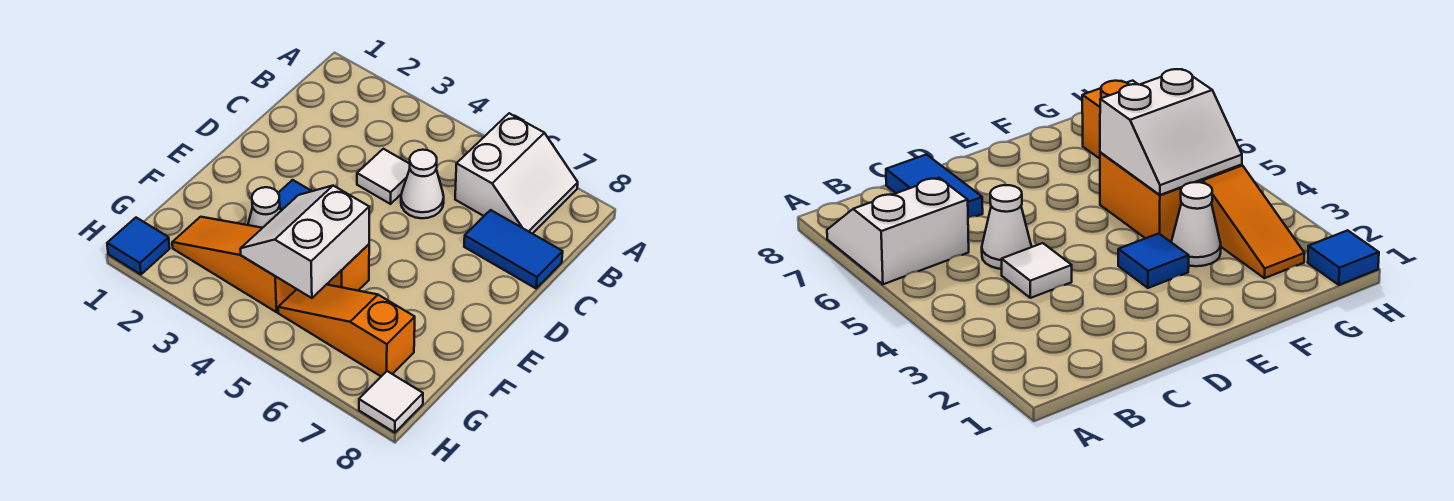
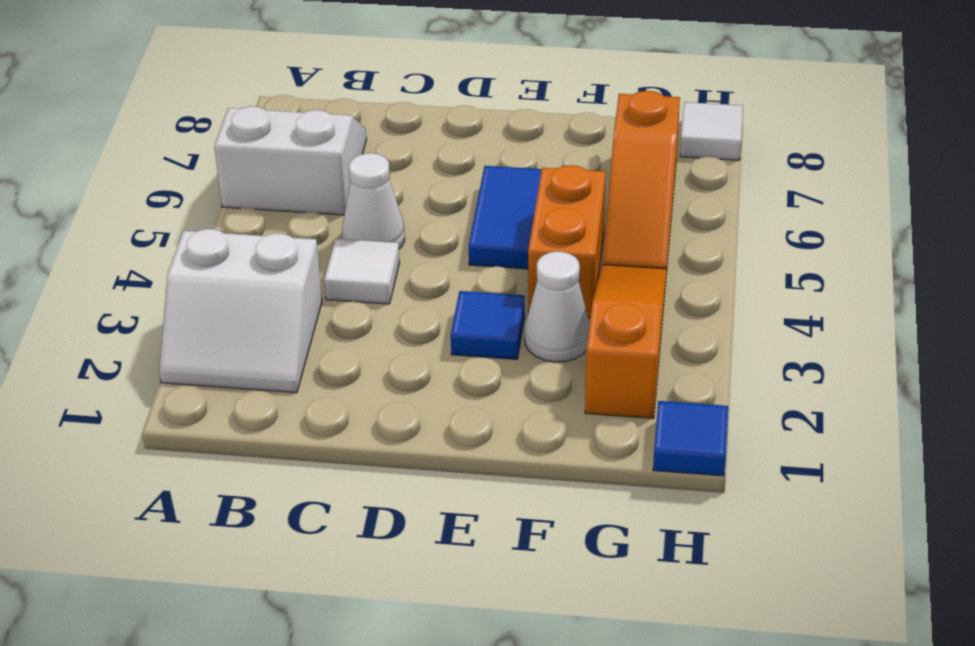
blue tile C7:C8 level 1 -> blue tile E5:E6 level 1
white slope F4:G5 level 2 top 5 -> white slope A2:B3 level 1 top 3
orange slope G2:G4 level 1 top 4 -> orange slope G2:G4 level 1 top 2

